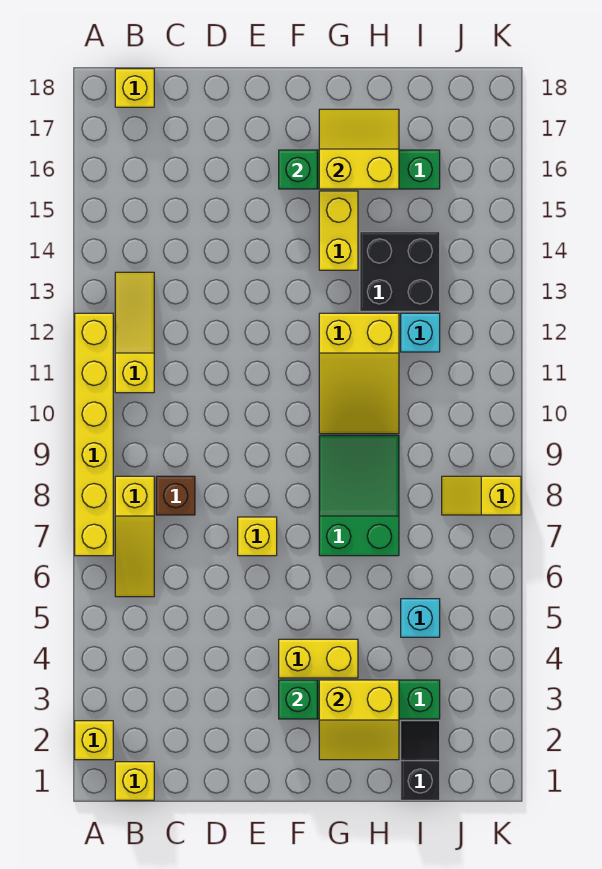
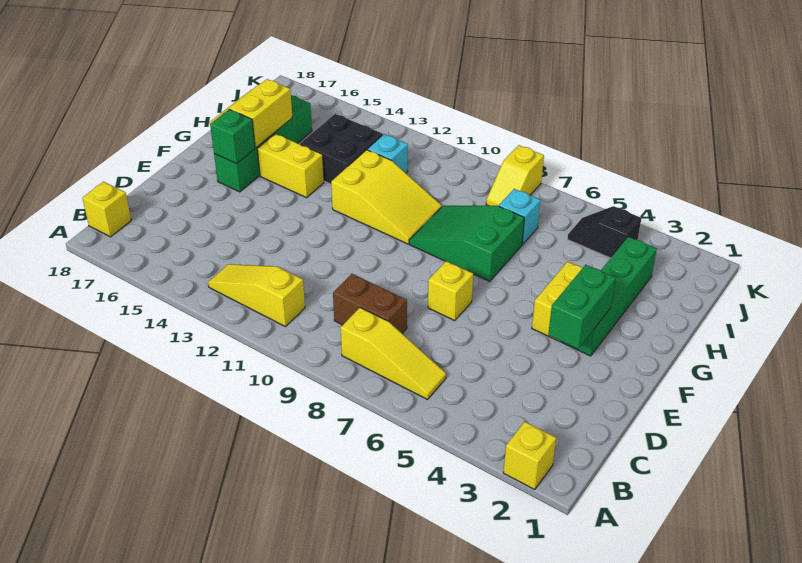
yellow brick A7:A12 level 1 -> none
yellow brick B1 level 1 -> none
brown brick C8 level 1 -> brown brick C8:C9 level 1
green brick F3 level 2 -> green brick E3:F3 level 2
yellow slope G2:H3 level 2 top 3 -> none
black slope I1:I2 level 1 top 1 -> black slope J4:J5 level 1 top 4
cyan brick I5 level 1 -> cyan brick I7 level 1

